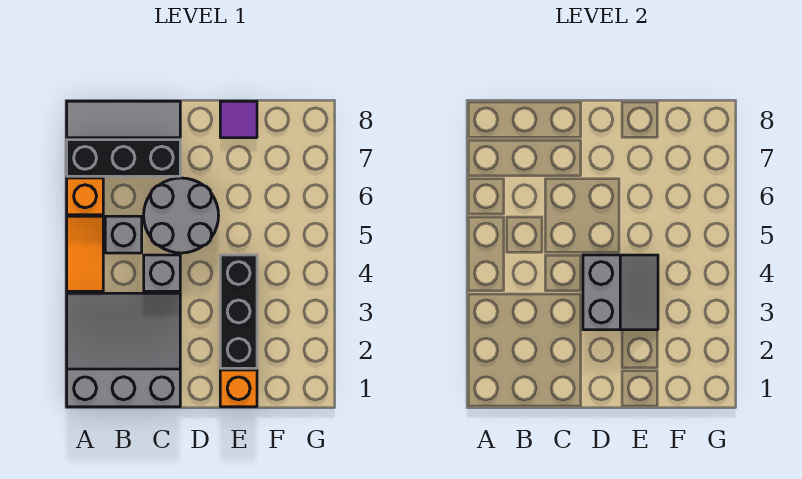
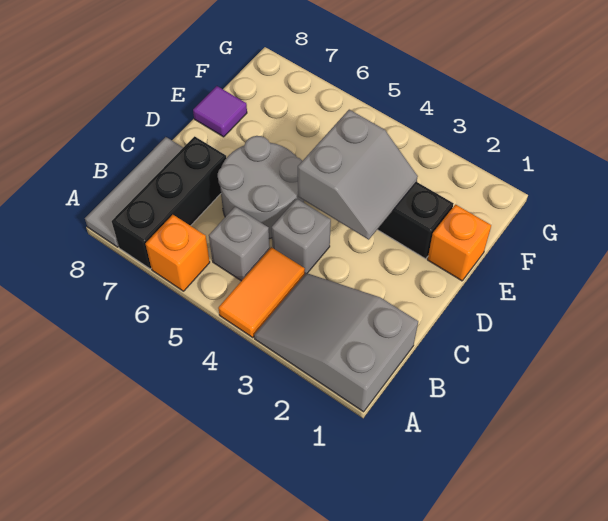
grey slope A1:C3 level 1 top 1 -> grey slope A1:B3 level 1 top 1
orange tile A4:A5 level 1 -> orange tile A4:B4 level 1
grey slope D3:E4 level 2 top D -> grey slope D3:E4 level 2 top 4

